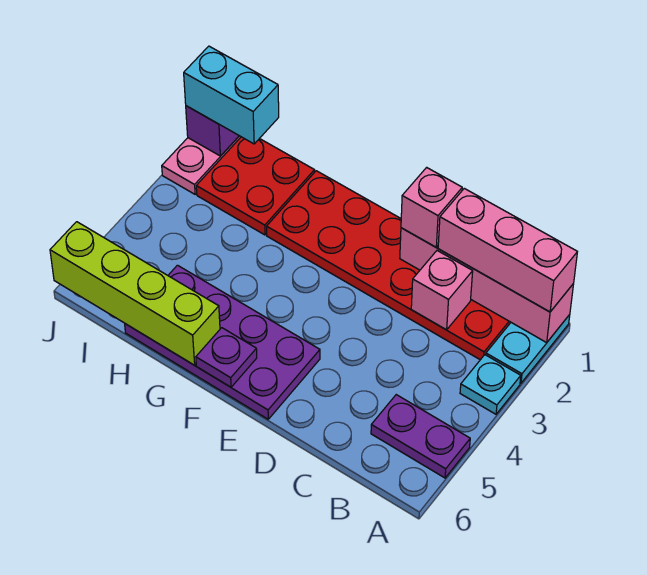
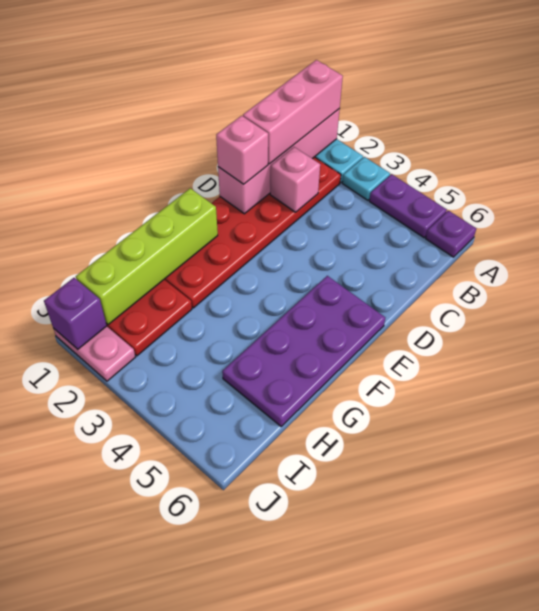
purple plate A5:B5 level 1 -> purple plate A4:A5 level 1
purple plate F6 level 2 -> purple plate A6 level 1
lime brick G6:J6 level 2 -> lime brick F1:I1 level 2
cyan brick I1:J1 level 3 -> none

